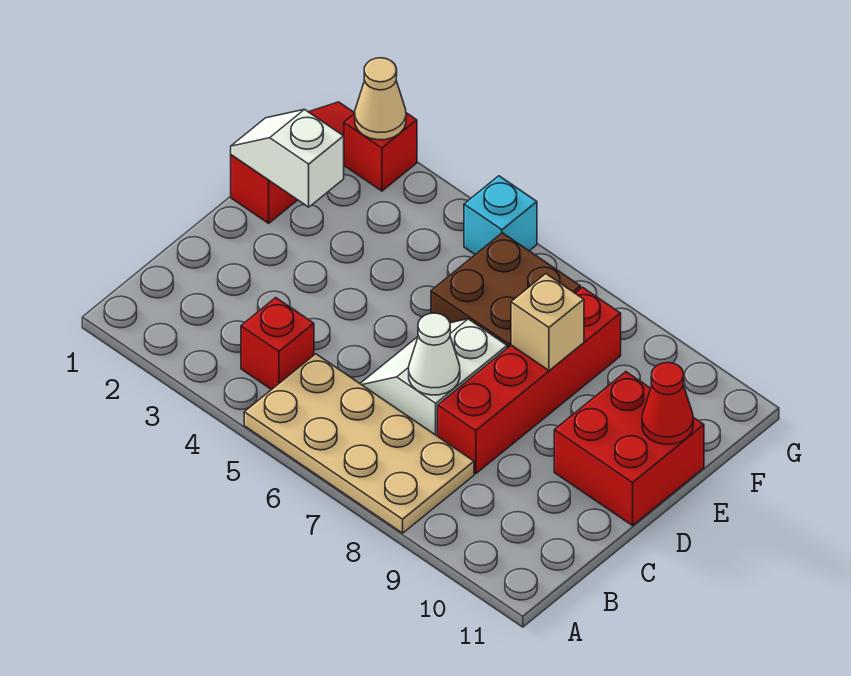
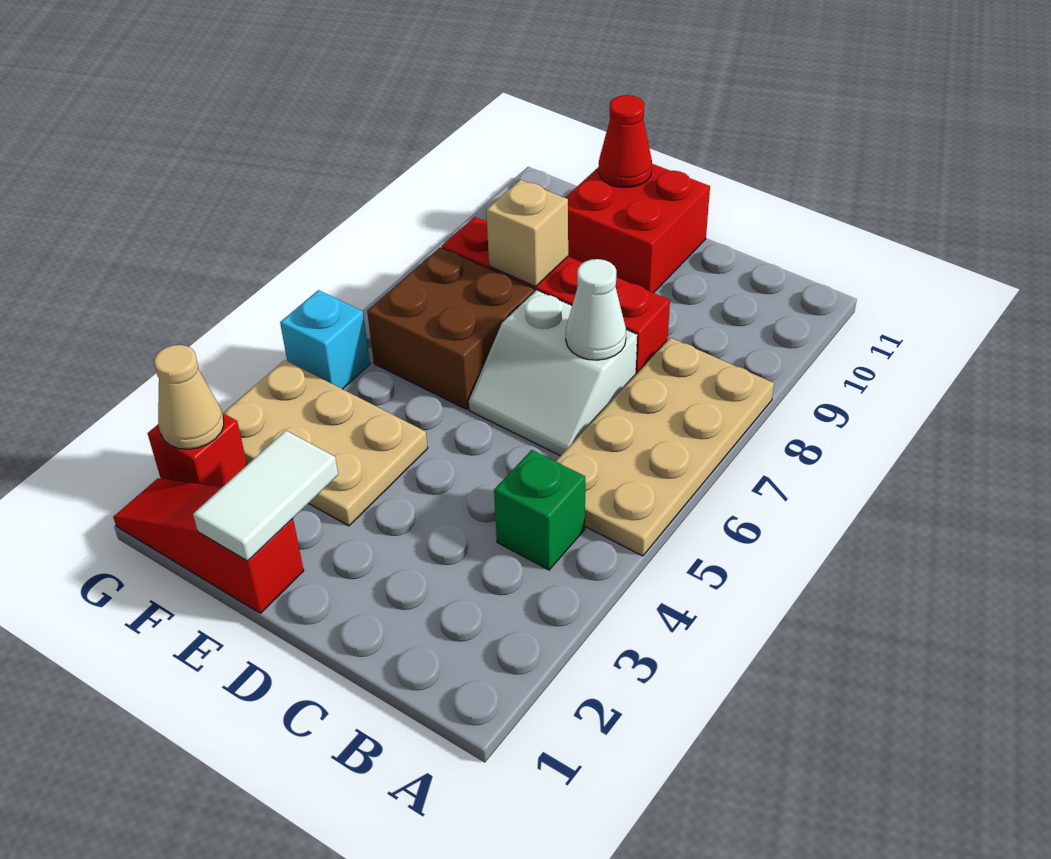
red brick B4 level 1 -> green brick B4 level 1
white slope E1:E2 level 2 top 2 -> white tile E1:E2 level 2
none -> tan plate E3:G4 level 1

